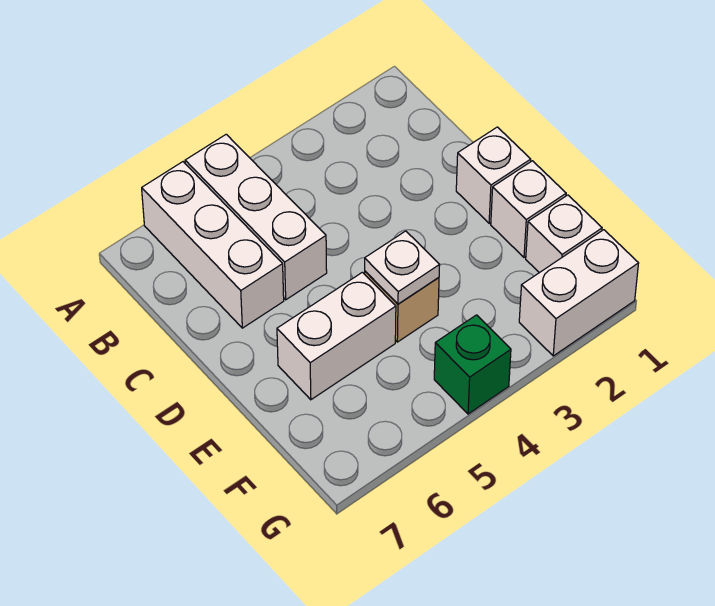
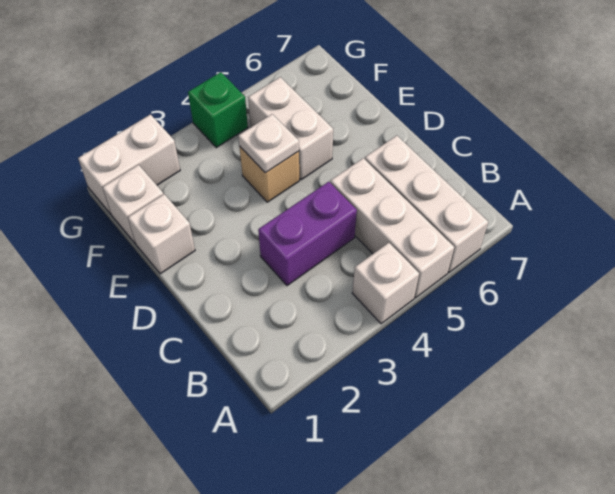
none -> purple brick C3:C4 level 1
white brick D1 level 1 -> white brick A4 level 1
white brick E5:E6 level 1 -> white brick E5:F5 level 1

